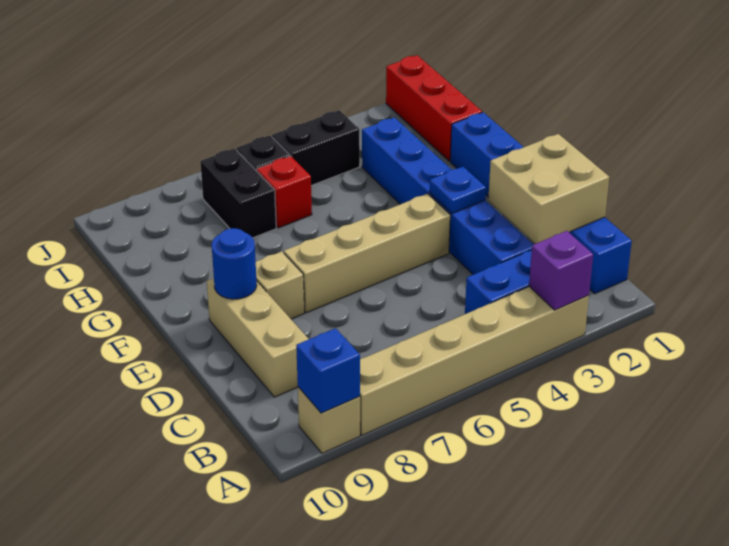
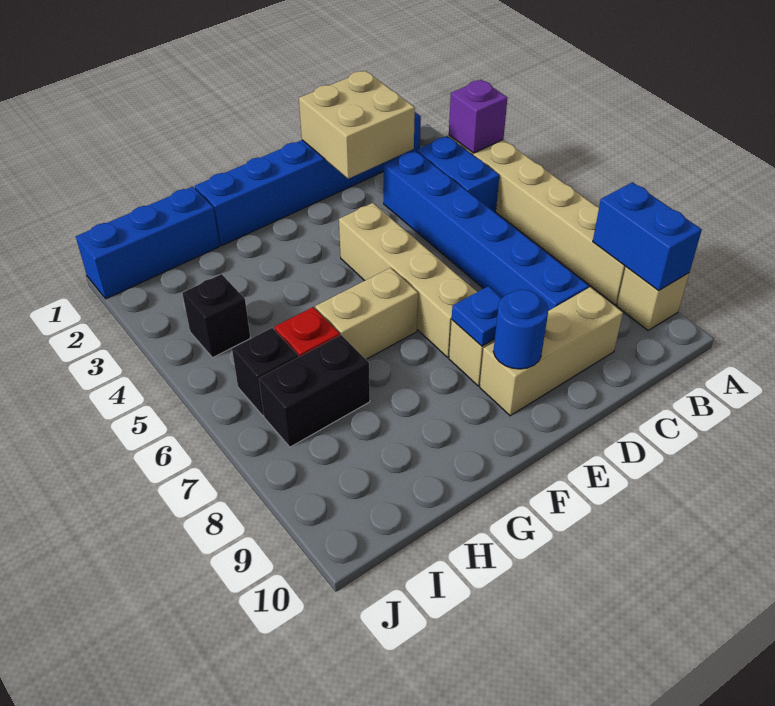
blue brick A9 level 2 -> blue brick A8:A9 level 2
blue brick C3:H3 level 1 -> blue brick C3:C8 level 1
blue plate E3 level 2 -> blue plate E8 level 2
none -> tan brick F6:G6 level 1
red brick H1:J1 level 1 -> blue brick H1:J1 level 1
black brick I4:I5 level 1 -> black brick I4 level 1

